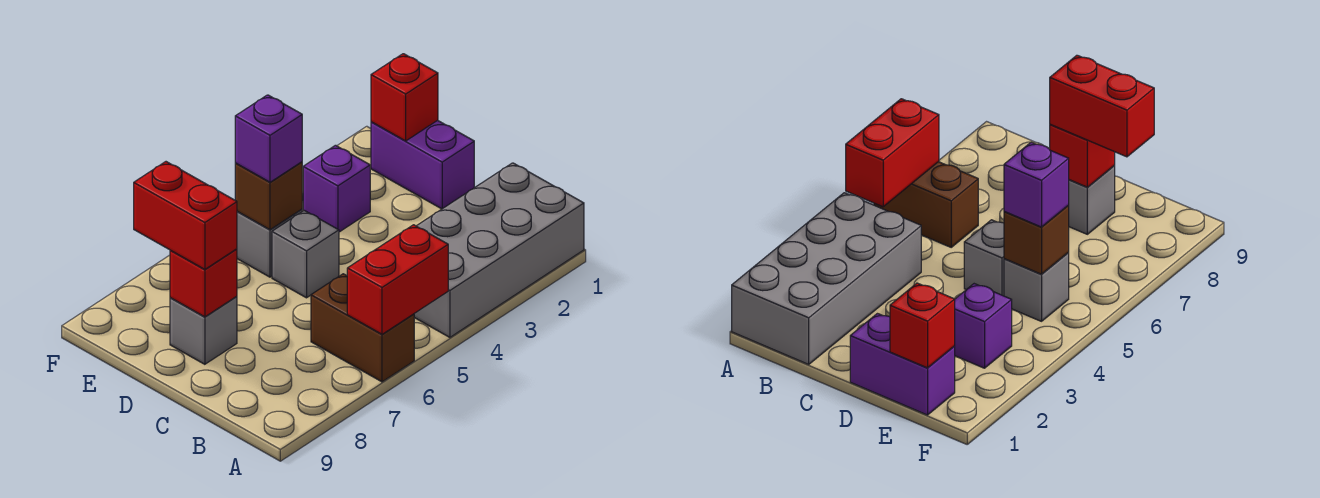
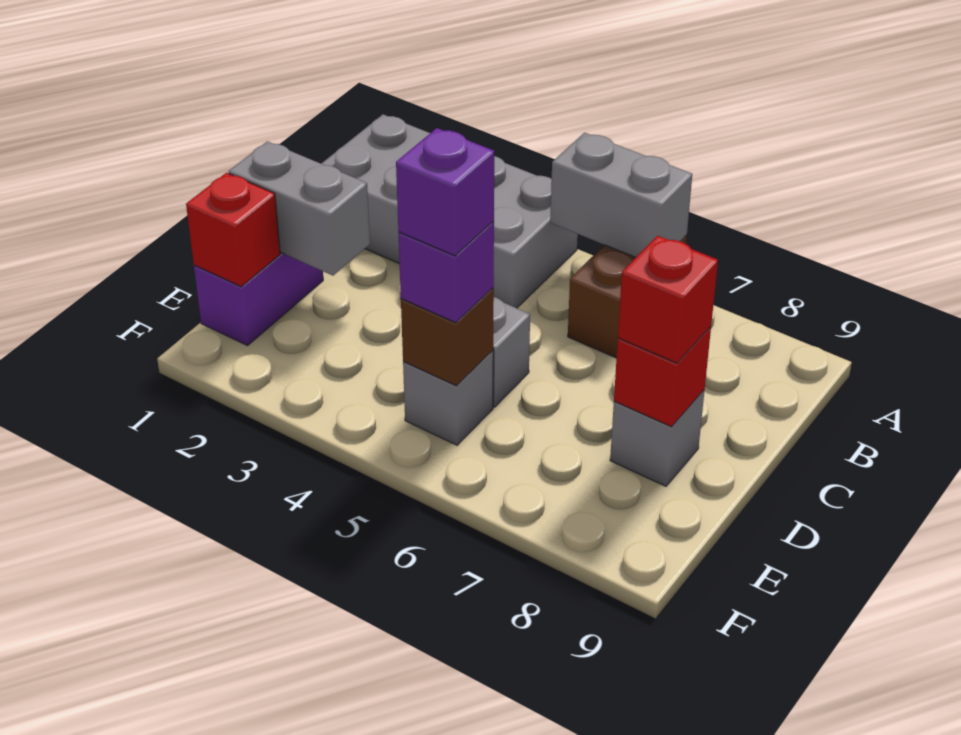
red brick A5:A6 level 2 -> grey brick A5:A6 level 2
none -> grey brick D1:D2 level 2
red brick D8:E8 level 3 -> red brick D8 level 3
purple brick E3 level 1 -> purple brick E5 level 4

